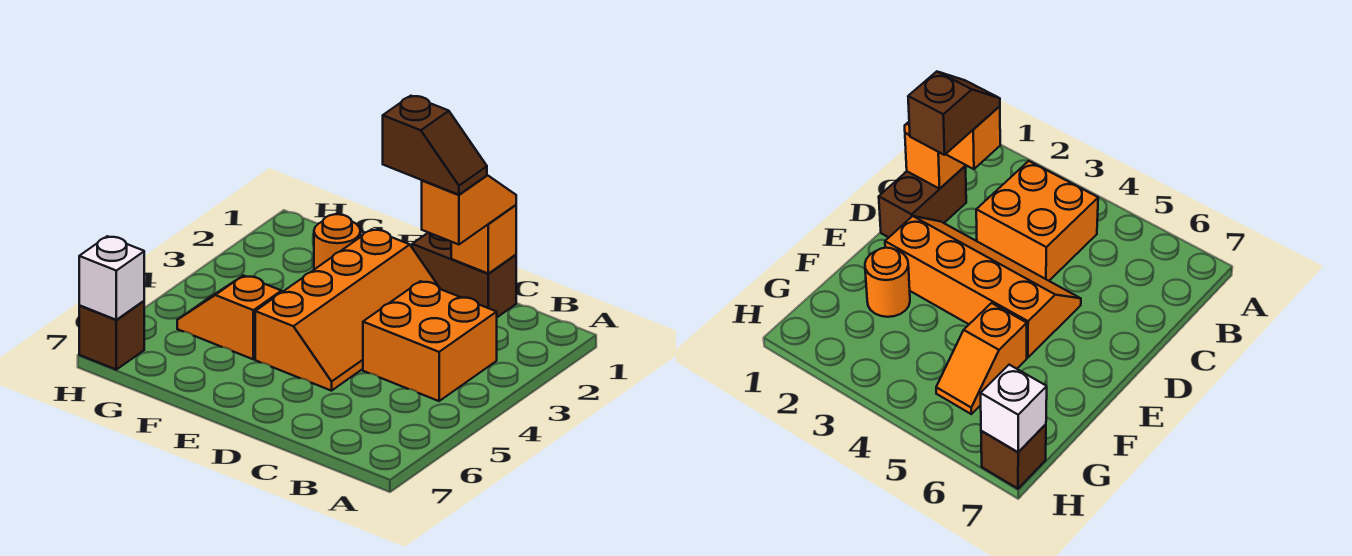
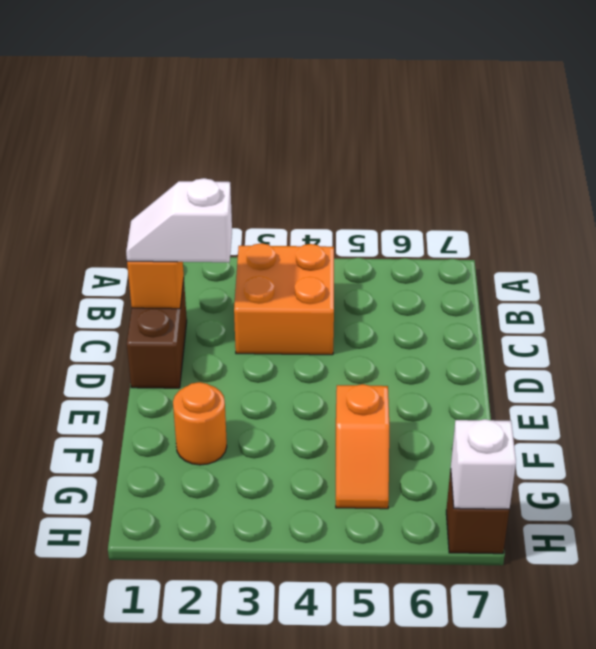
orange slope C1:C2 level 3 top 2 -> white slope C1:C2 level 3 top 2
brown slope C2:D2 level 4 top D -> none
orange slope D2:E5 level 1 top E -> none

